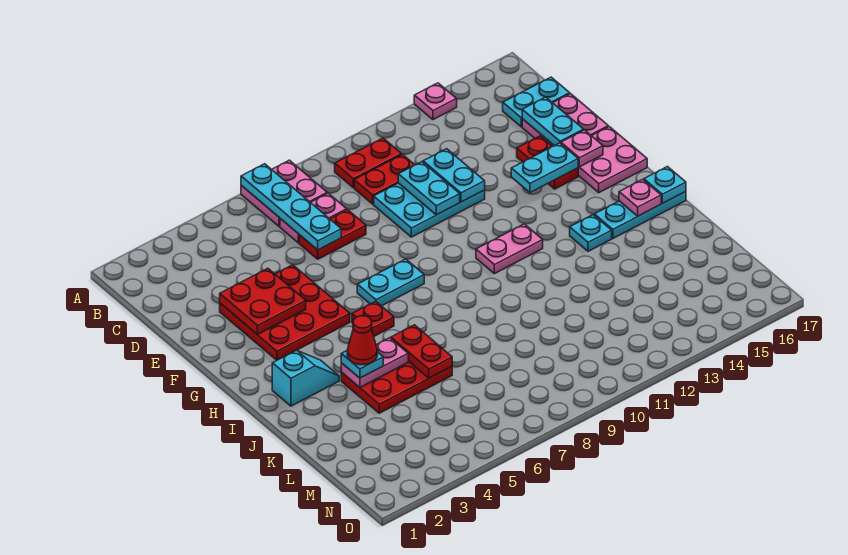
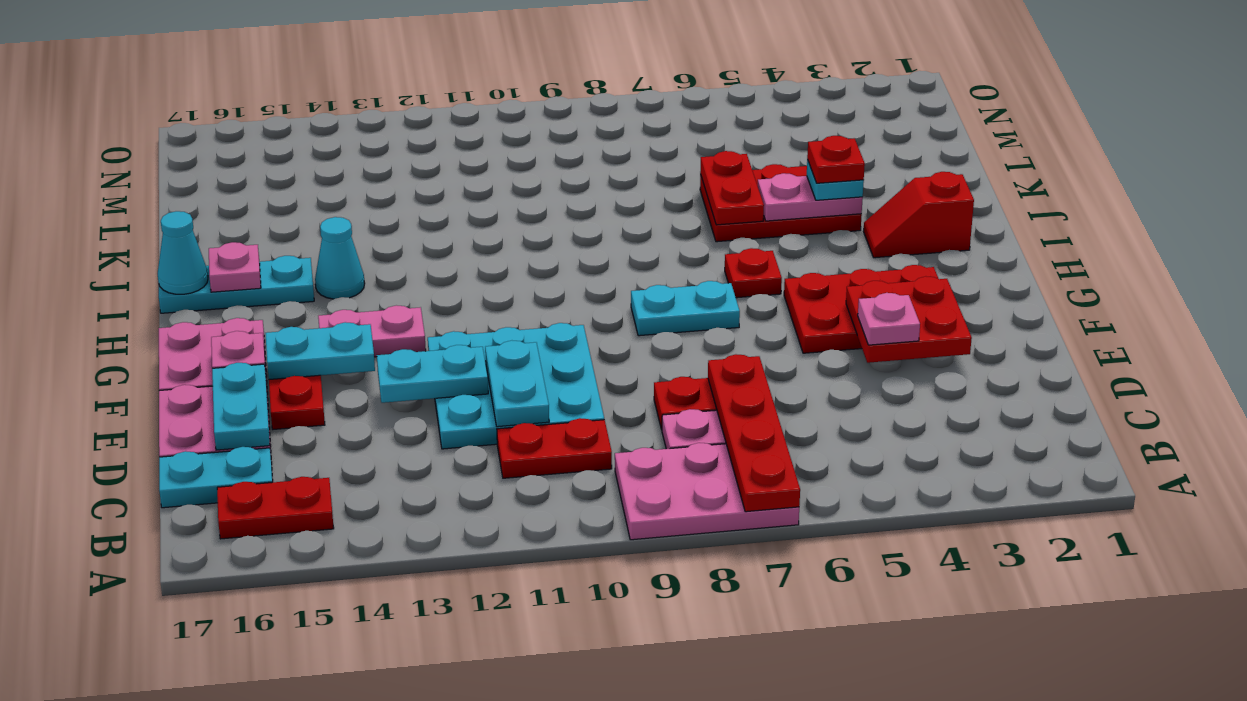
pink plate A7:B8 level 1 -> pink plate A7:B9 level 1
cyan plate A7:D7 level 2 -> red plate A7:D7 level 2
pink plate A14 level 1 -> pink plate E4 level 3
red plate B10:B11 level 1 -> red plate B15:B16 level 1
cyan plate D10:E12 level 1 -> cyan plate D10:F12 level 1
cyan plate D12:E12 level 2 -> cyan plate E12:E13 level 2
red plate E3:G5 level 1 -> red plate F3:G5 level 1
pink plate H11:H12 level 1 -> pink plate G13:G14 level 1
cyan slope I2:I3 level 1 top 2 -> red slope I2:I3 level 1 top 2
cyan plate I14 level 1 -> cyan cone I14 level 1
cyan plate I17 level 2 -> cyan cone I17 level 2
red cone J4 level 4 -> red plate J4 level 4

